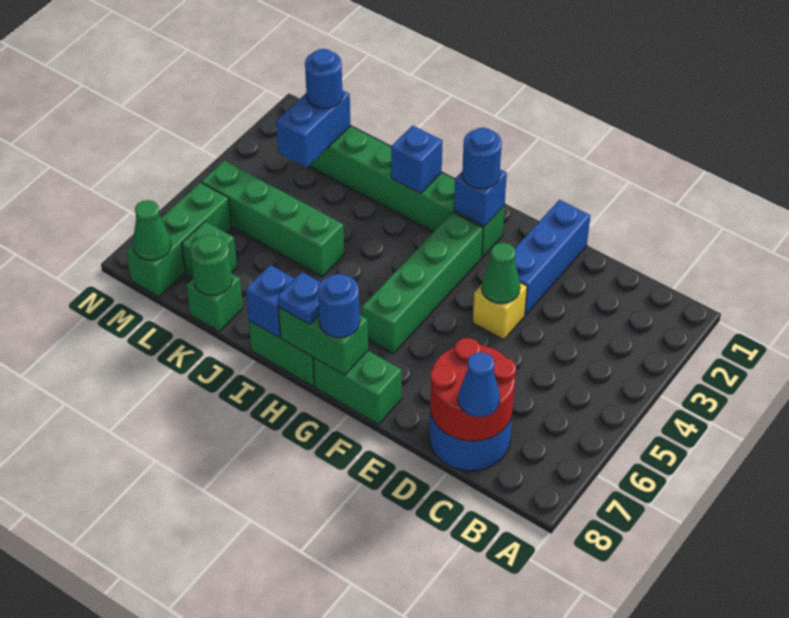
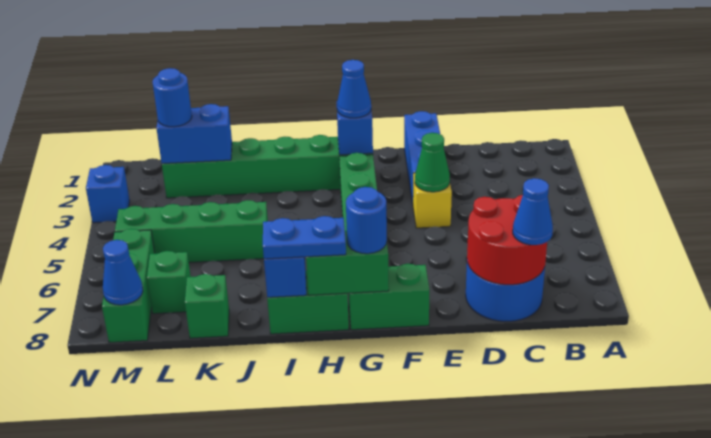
blue round brick G2 level 3 -> blue cone G2 level 3
blue plate H8 level 3 -> blue plate H8:I8 level 3
blue brick I2 level 2 -> blue brick N3 level 1
green round brick K8 level 2 -> none
blue brick L2:L3 level 2 -> blue brick K2:L2 level 2
green cone M8 level 2 -> blue cone M8 level 2

